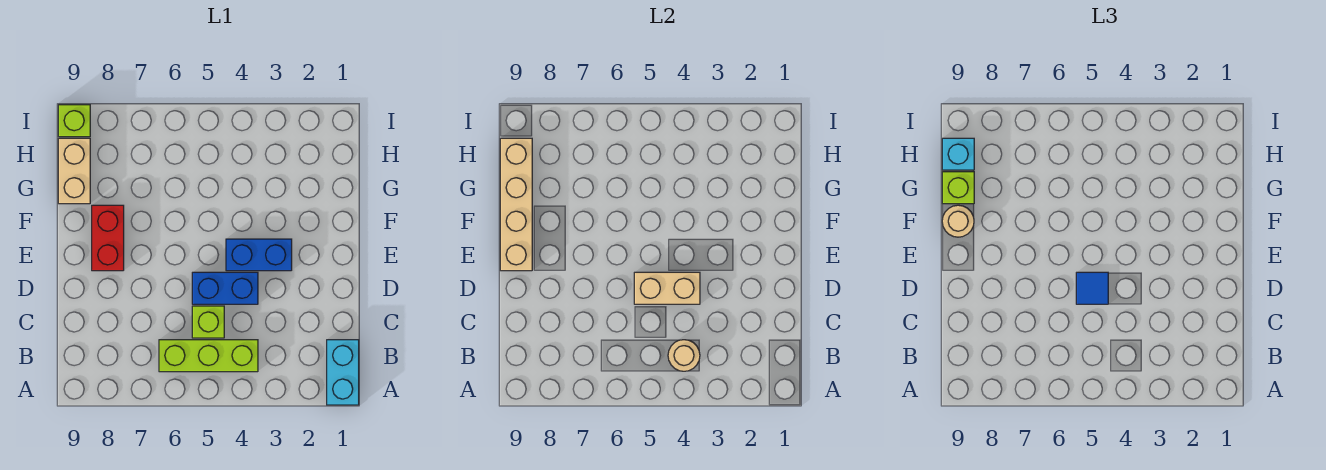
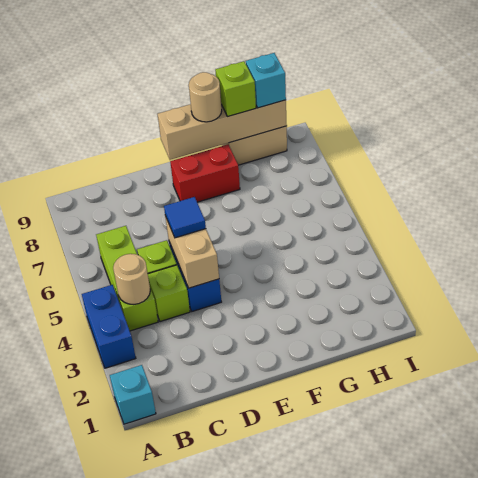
cyan brick A1:B1 level 1 -> cyan brick A1 level 1
blue brick E3:E4 level 1 -> blue brick A3:A4 level 1
lime brick I9 level 1 -> lime brick C4 level 1

